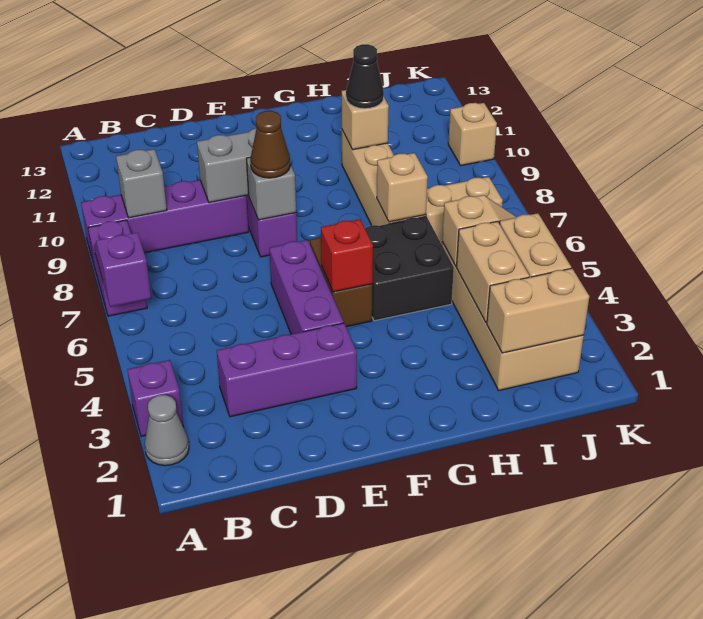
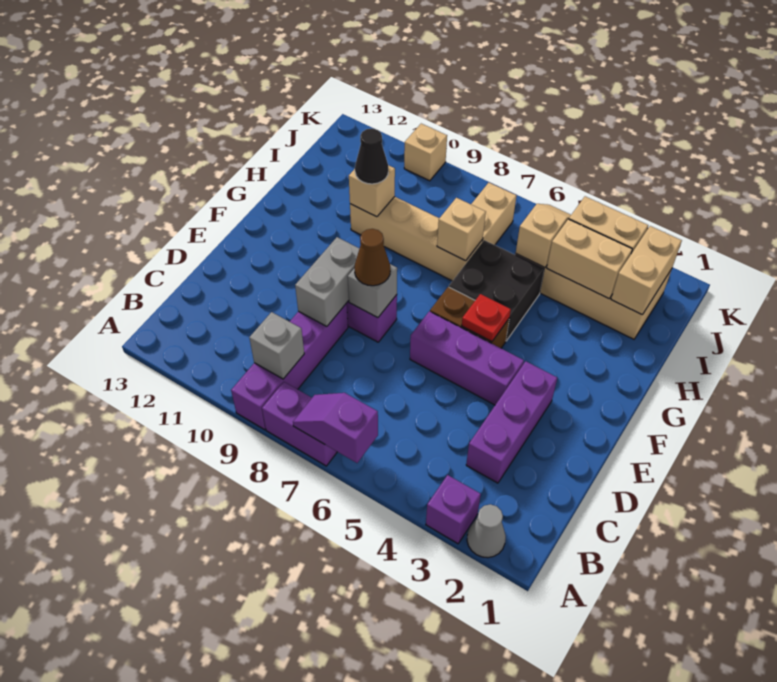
red brick F5 level 2 -> red plate F5 level 2

